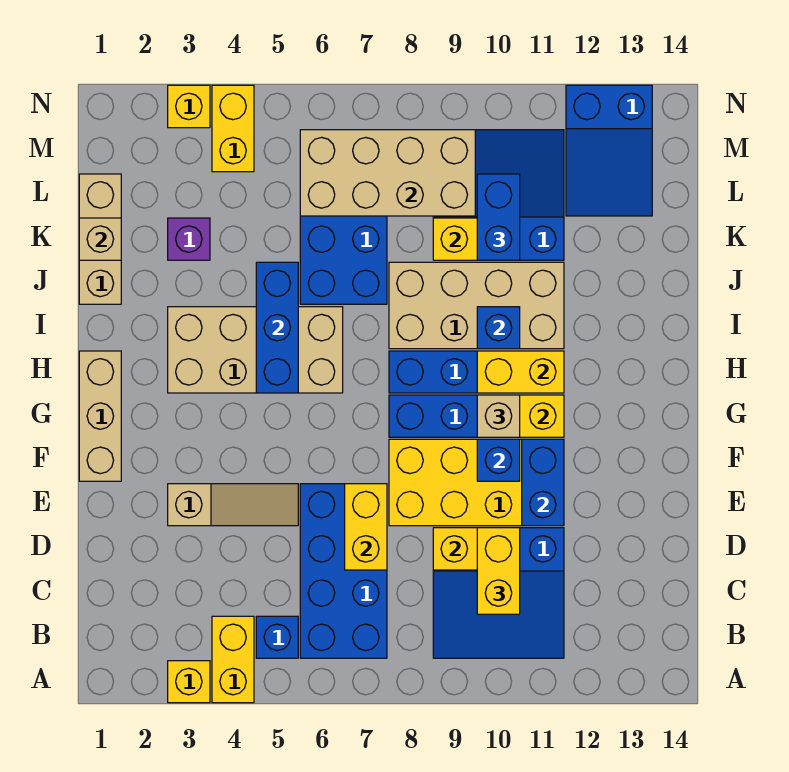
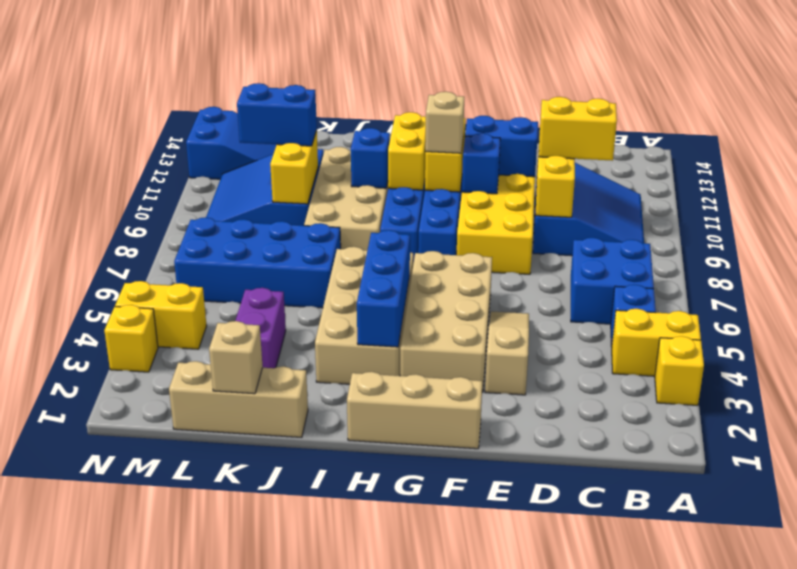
blue brick B6:E7 level 1 -> blue brick B6:C7 level 1
yellow brick D7:E7 level 2 -> none
blue brick H5:J5 level 2 -> blue brick H3:H5 level 2
purple brick K3 level 1 -> purple brick K3:K4 level 1
tan brick L6:M9 level 2 -> tan brick F3:G6 level 1

